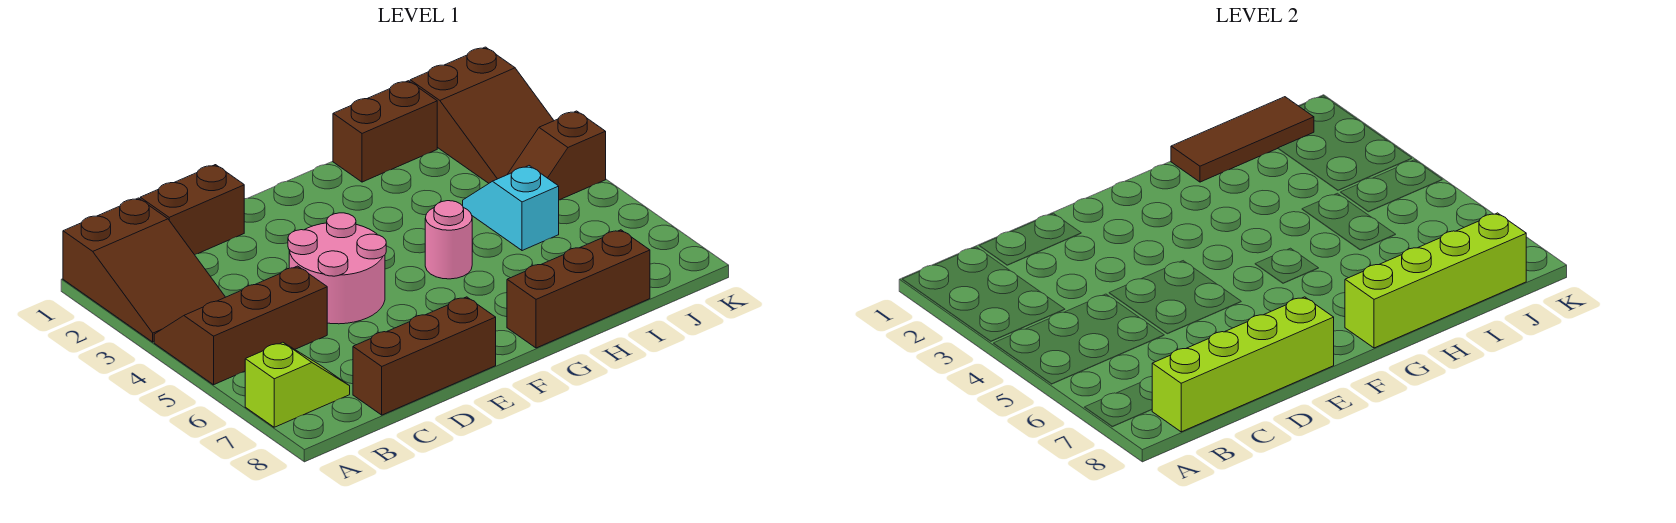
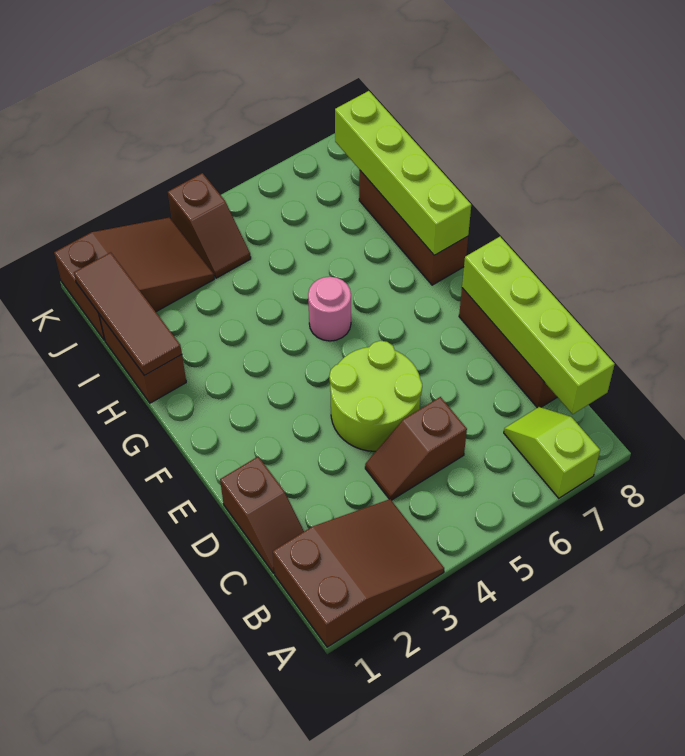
brown slope A4:C5 level 1 top 5 -> brown slope C4:C5 level 1 top 5
brown brick C1:D1 level 1 -> brown slope C1:D1 level 1 top D
pink round brick D4:E5 level 1 -> lime round brick D4:E5 level 1
cyan slope I4:I5 level 1 top 5 -> none

